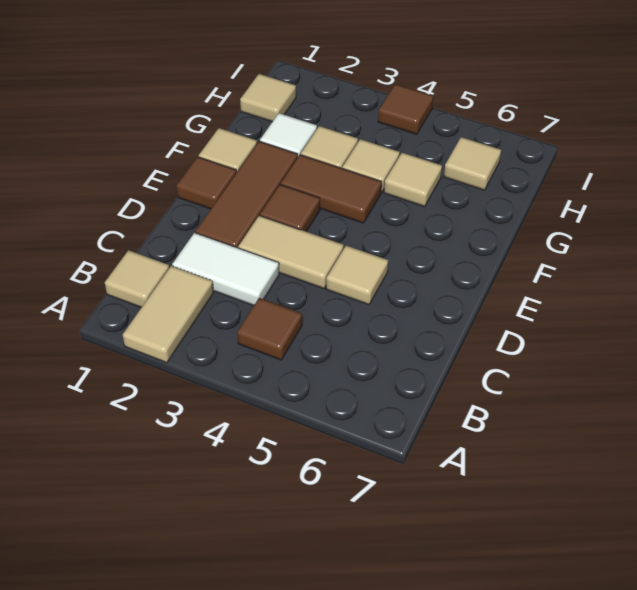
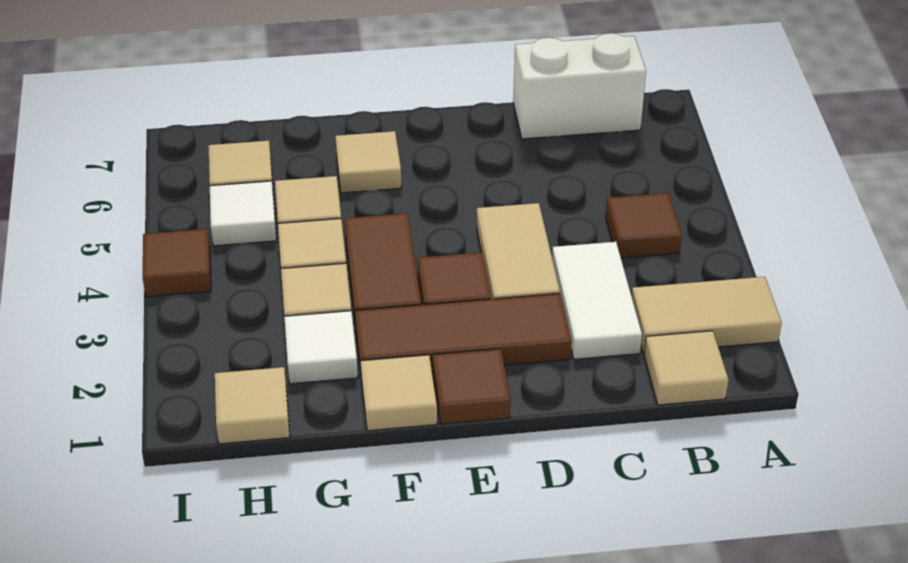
none -> white brick B7:C7 level 1
tan tile D5 level 1 -> tan tile F6 level 1
none -> white tile H5 level 1

